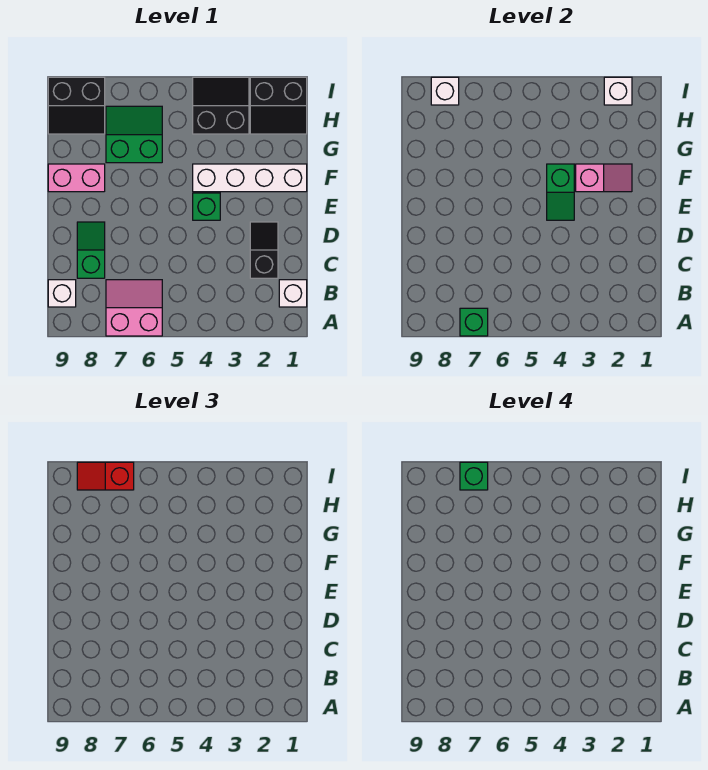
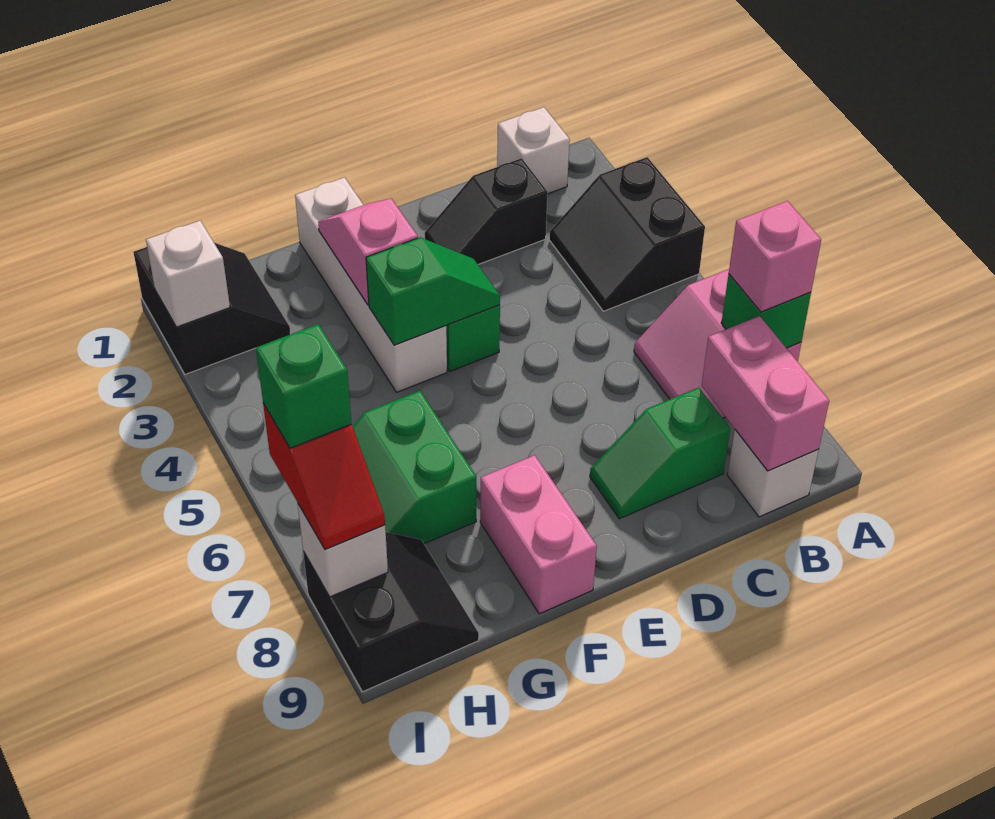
none -> pink brick A7 level 3
none -> pink brick B8:B9 level 2
black slope H3:I4 level 1 top H -> black slope A3:B4 level 1 top A

